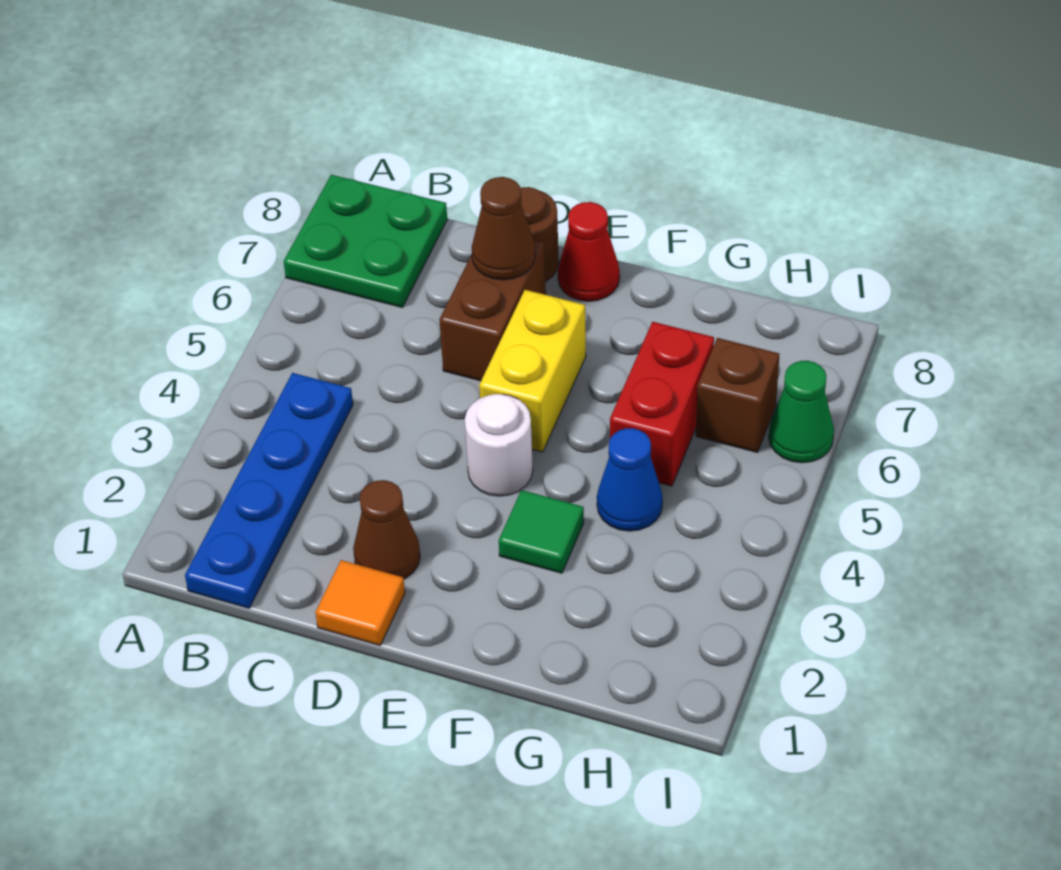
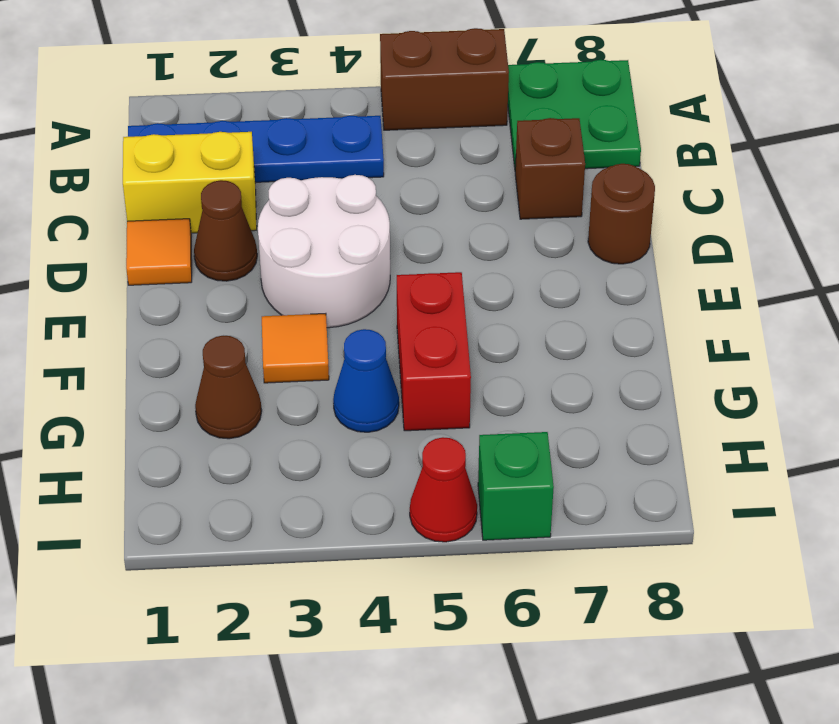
brown brick D6:D7 level 1 -> brown brick A5:A6 level 1
brown cone D7 level 2 -> brown cone G2 level 1
white round brick E4 level 1 -> white round brick D3:E4 level 1
yellow brick E5:E6 level 1 -> yellow brick C1:C2 level 1
red cone E8 level 1 -> red cone I5 level 1
green tile F3 level 1 -> orange tile F3 level 1
red brick G5:G6 level 1 -> red brick F5:G5 level 1
brown brick H6 level 1 -> brown brick C7 level 1
green cone I6 level 1 -> green brick I6 level 1

